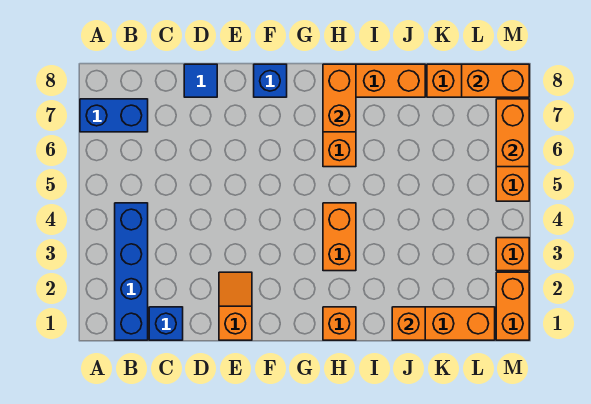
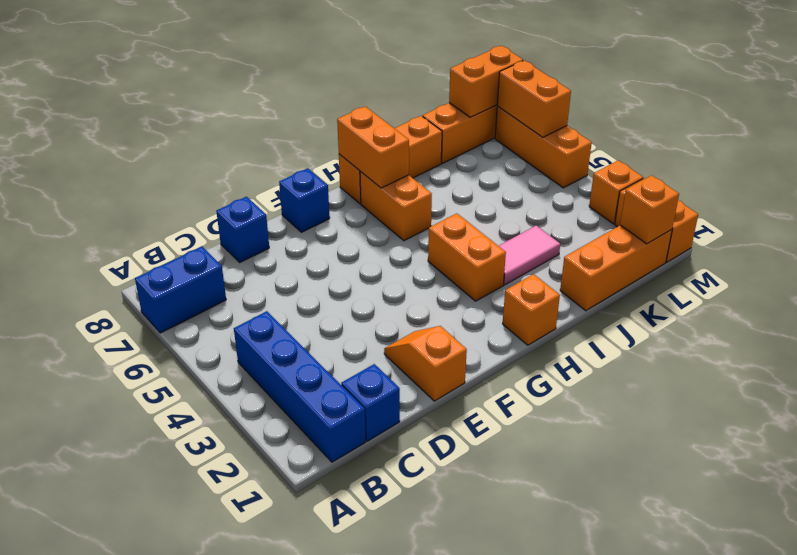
blue tile D8 level 1 -> blue brick D8 level 1
none -> pink tile I3:J3 level 1
orange brick J1 level 2 -> orange brick L1 level 2

